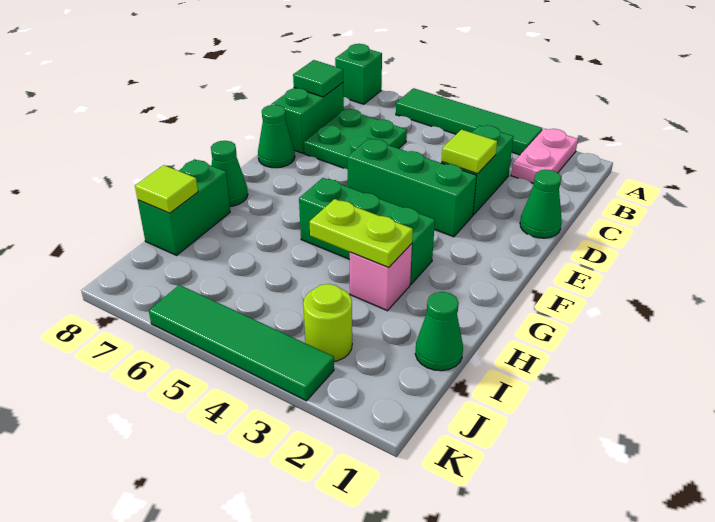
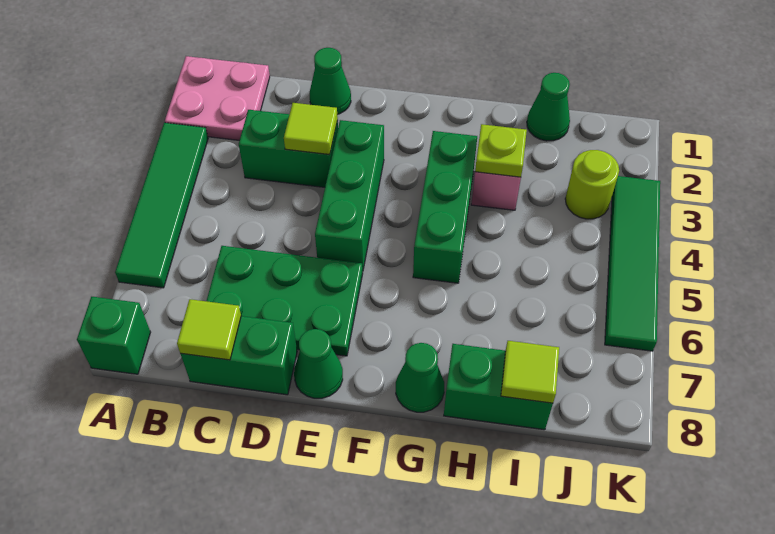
pink plate A2:B2 level 1 -> pink plate A1:B2 level 1
green plate C6:D7 level 1 -> green plate C6:E7 level 1
green tile C8 level 2 -> lime tile C8 level 2
lime plate H3:H4 level 2 -> lime plate H3 level 2

